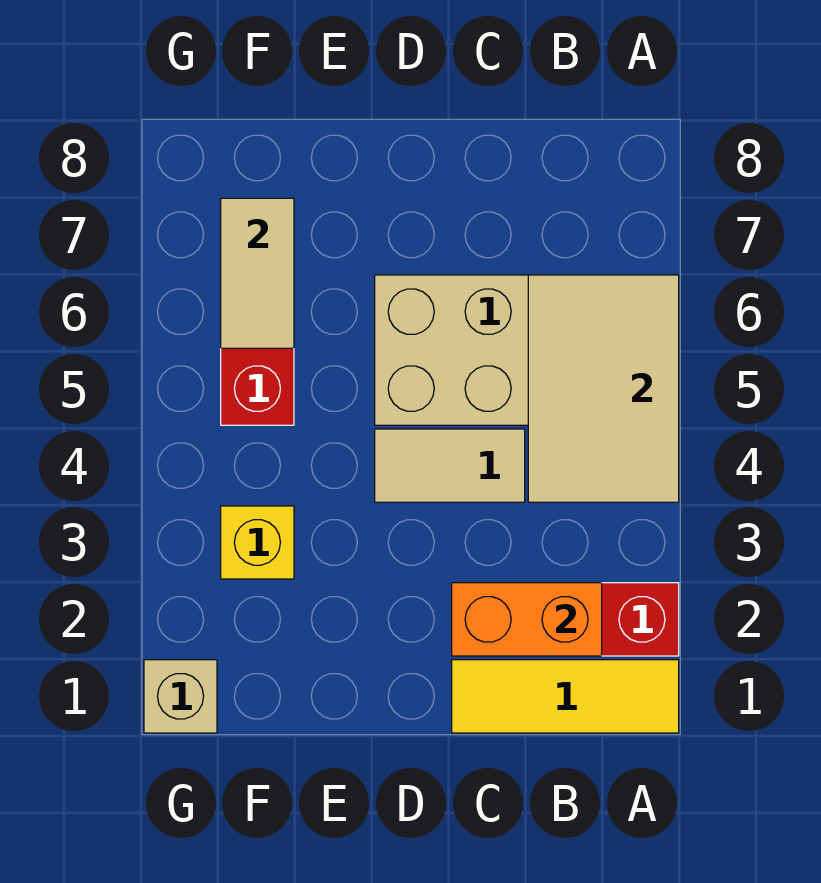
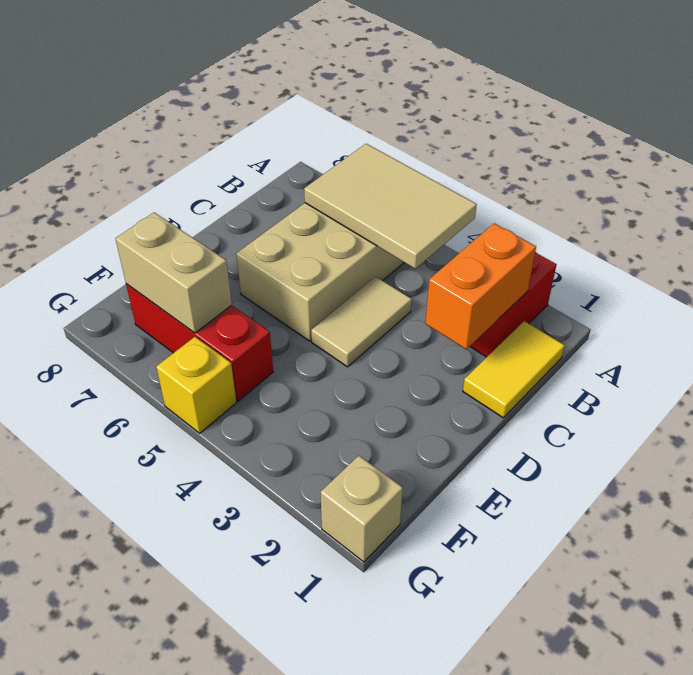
yellow tile A1:C1 level 1 -> yellow tile B1:C1 level 1
yellow brick F3 level 1 -> yellow brick G5 level 1
tan tile F6:F7 level 2 -> tan brick F6:F7 level 2

